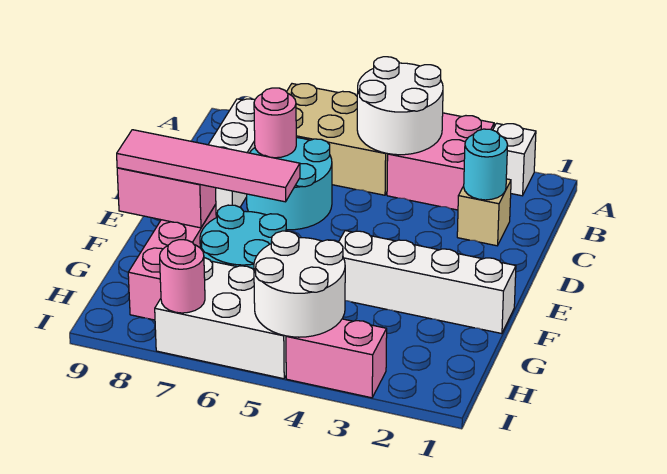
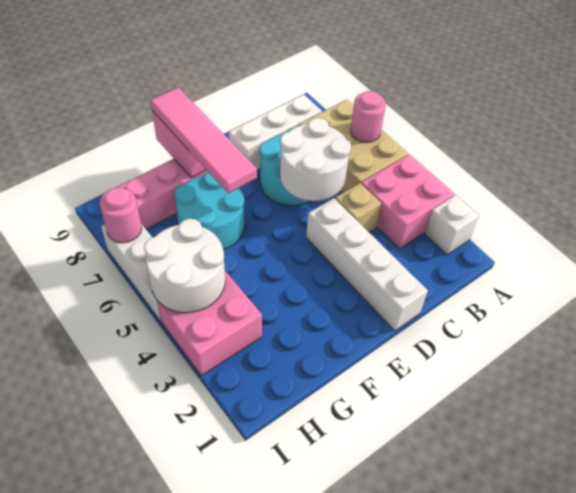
white round brick A4:B5 level 2 -> white round brick C5:D6 level 2
tan brick C2 level 1 -> tan brick C4 level 1
cyan round brick C2 level 2 -> none
pink round brick C7 level 2 -> pink round brick A6 level 2
white brick F1:F4 level 1 -> white brick D1:D4 level 1
white brick H5:I7 level 1 -> white brick I5:I7 level 1
pink brick I3:I4 level 1 -> pink brick H3:I4 level 1

